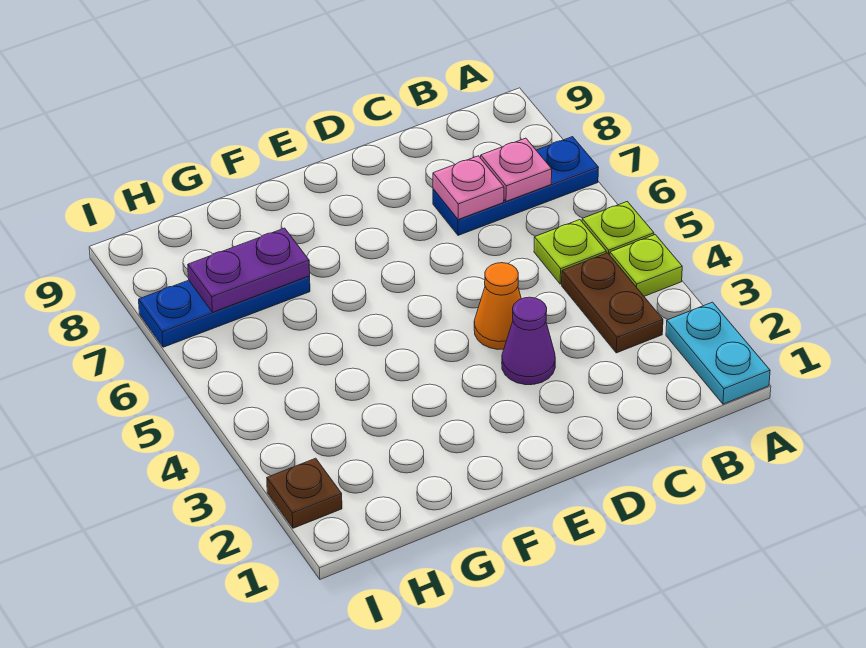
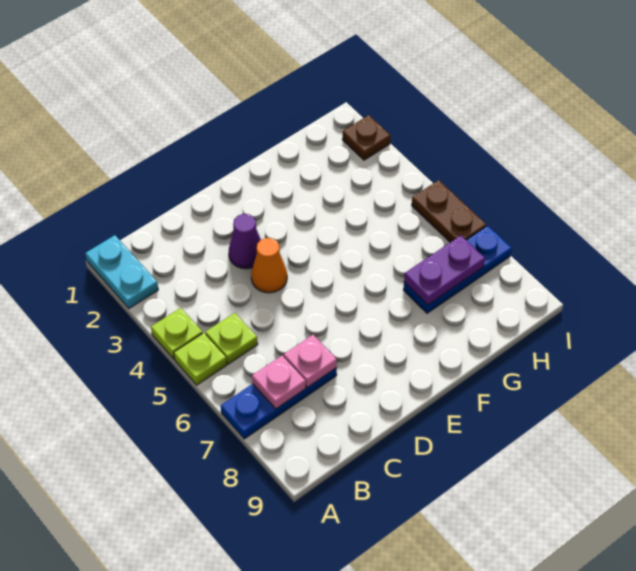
brown plate B3:B4 level 1 -> brown plate I5:I6 level 1

